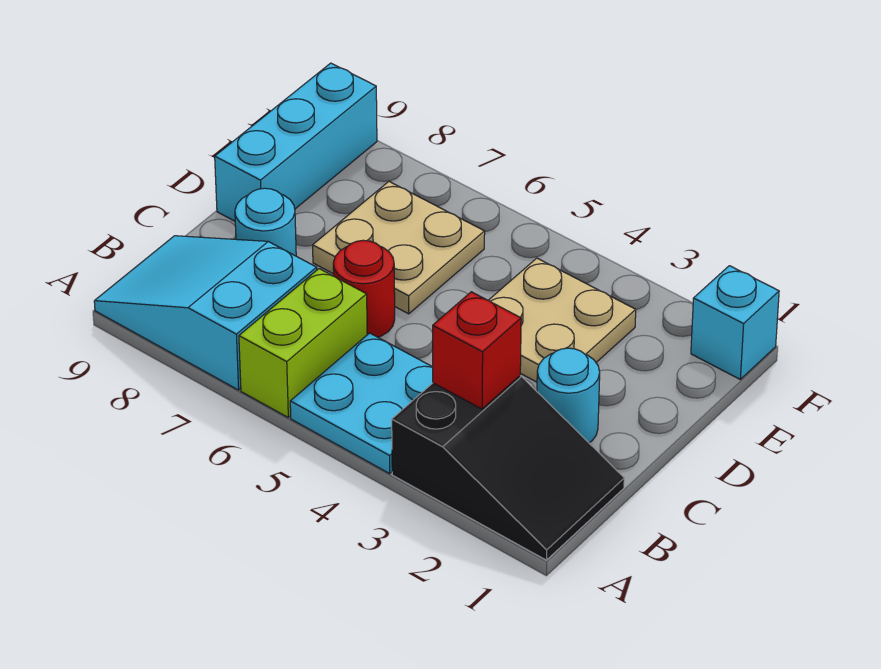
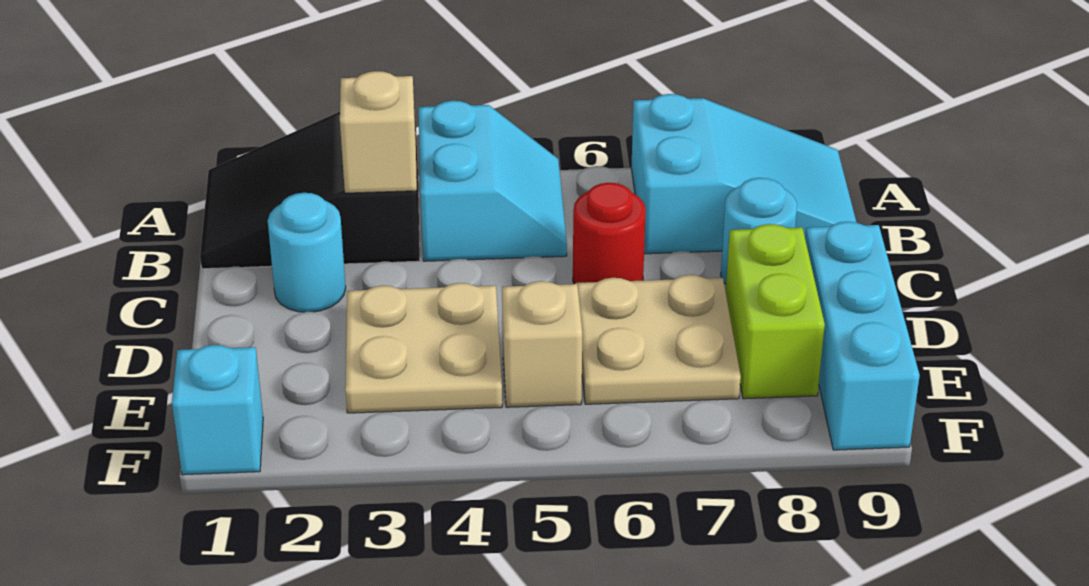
cyan plate A4:B5 level 1 -> cyan slope A4:B5 level 1 top 4
lime brick A6:B6 level 1 -> lime brick D8:E8 level 1
red brick B3 level 2 -> tan brick B3 level 2
none -> tan brick E5 level 1

